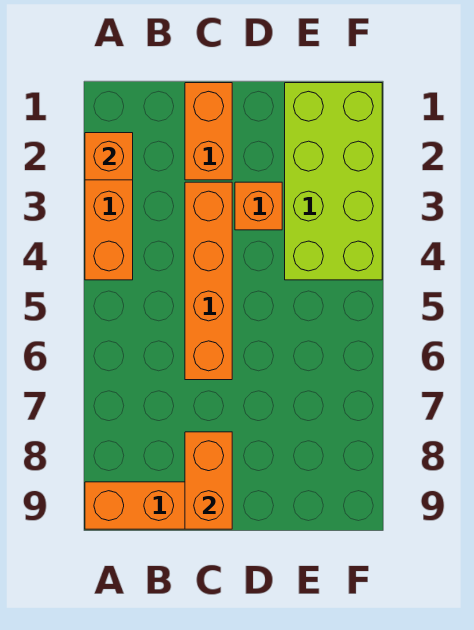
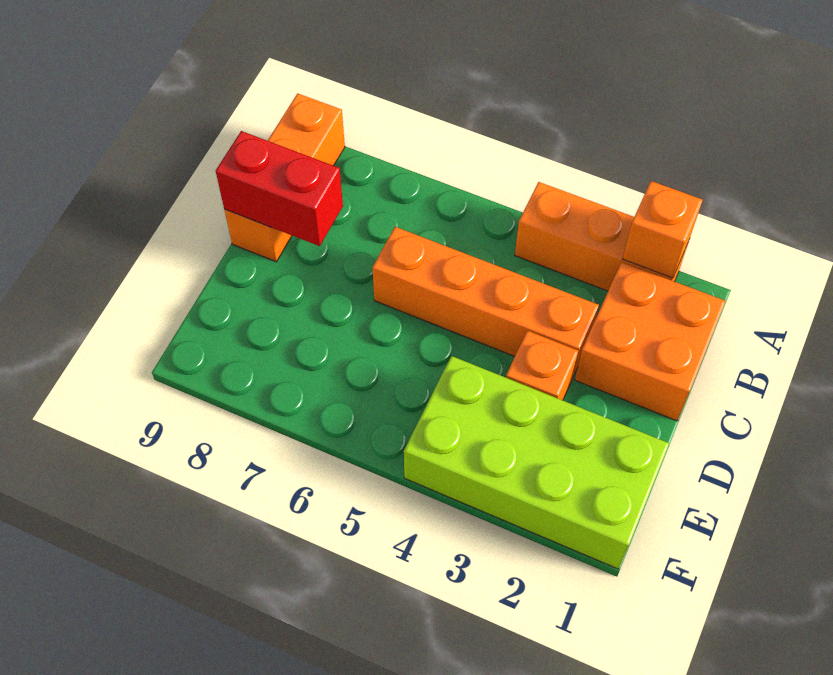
orange brick C1:C2 level 1 -> orange brick B1:C2 level 1
orange brick C8:C9 level 2 -> red brick C8:C9 level 2

